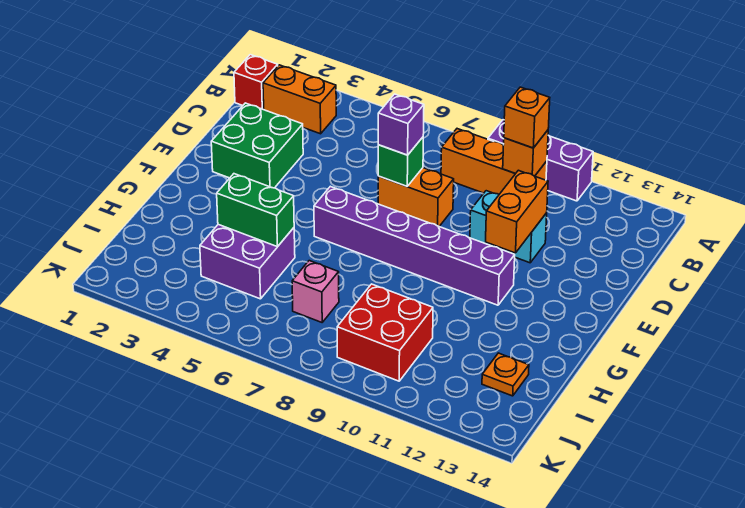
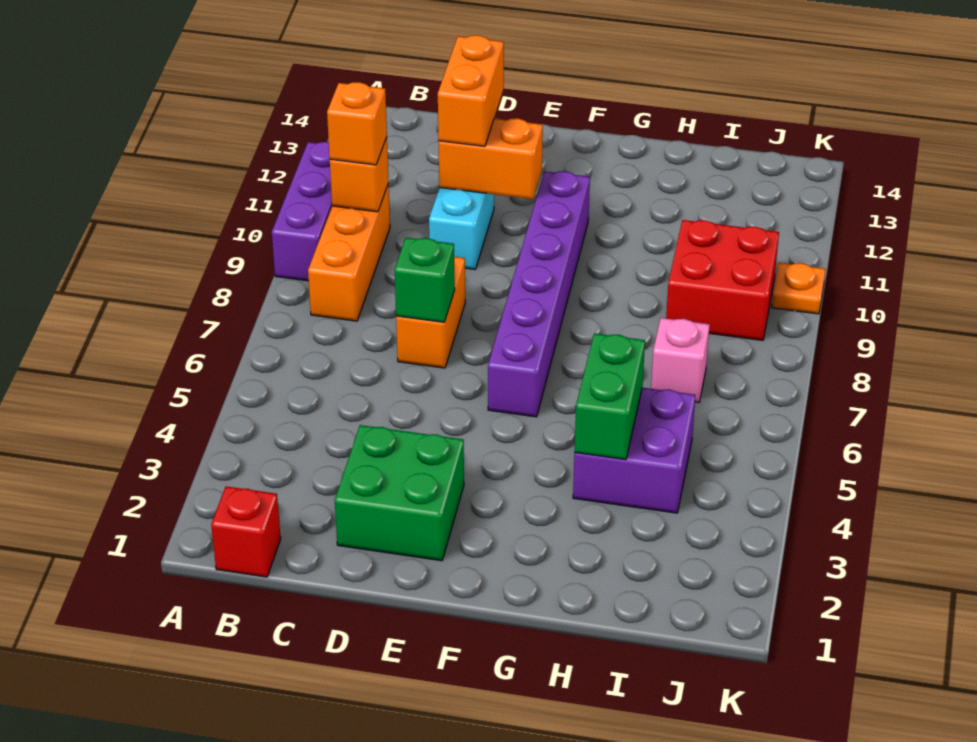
orange brick B2:B3 level 1 -> orange brick D11:D12 level 3
purple brick D7 level 3 -> none
orange plate I13 level 1 -> orange plate K10 level 1

